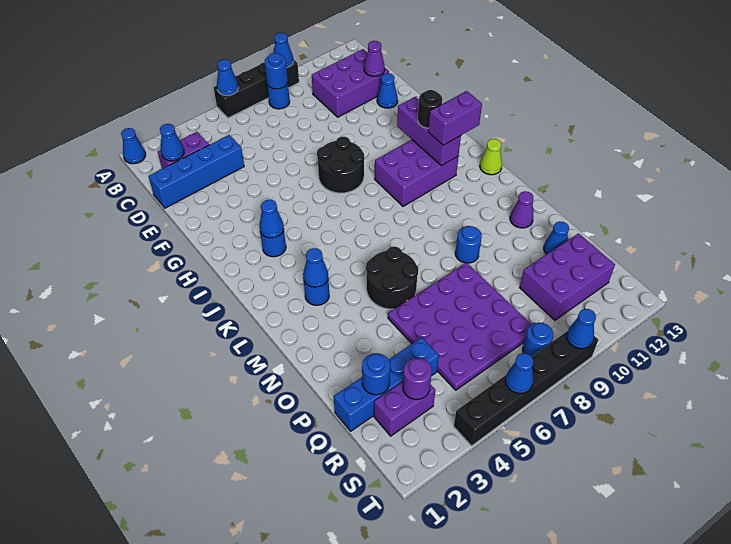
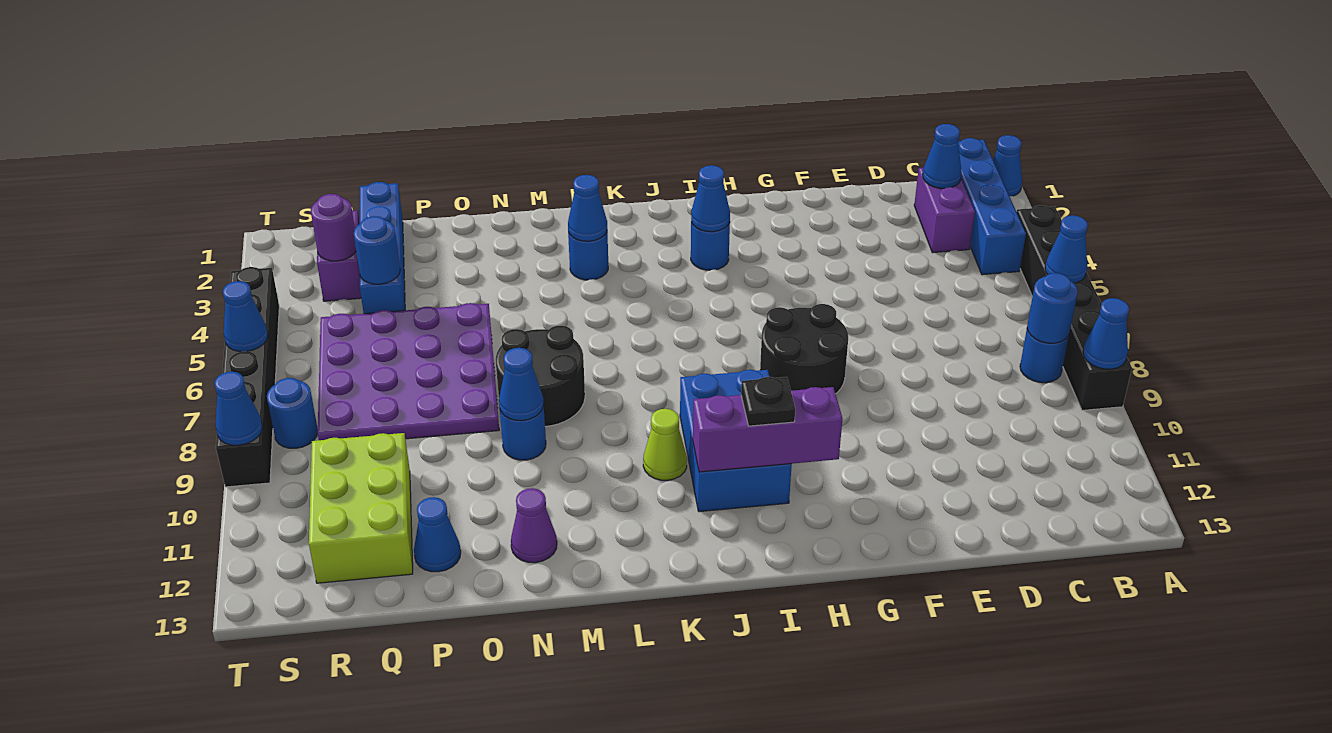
black brick A6:A9 level 1 -> black brick A4:A9 level 1
purple brick C10:D12 level 1 -> none
blue brick D1:D4 level 1 -> blue brick B1:B4 level 1
purple cone D12 level 2 -> none
blue cone E12 level 1 -> blue cone N9 level 2
purple brick I9:J11 level 1 -> blue brick I9:J11 level 1
black round brick I11 level 3 -> black plate I11 level 3
purple brick J11:J12 level 3 -> none
lime cone K13 level 1 -> lime cone K10 level 1
black round brick M5:N6 level 1 -> black round brick M7:N8 level 1
blue round brick Q2 level 2 -> blue round brick Q4 level 2
purple brick Q10:R12 level 1 -> lime brick Q10:R12 level 1

